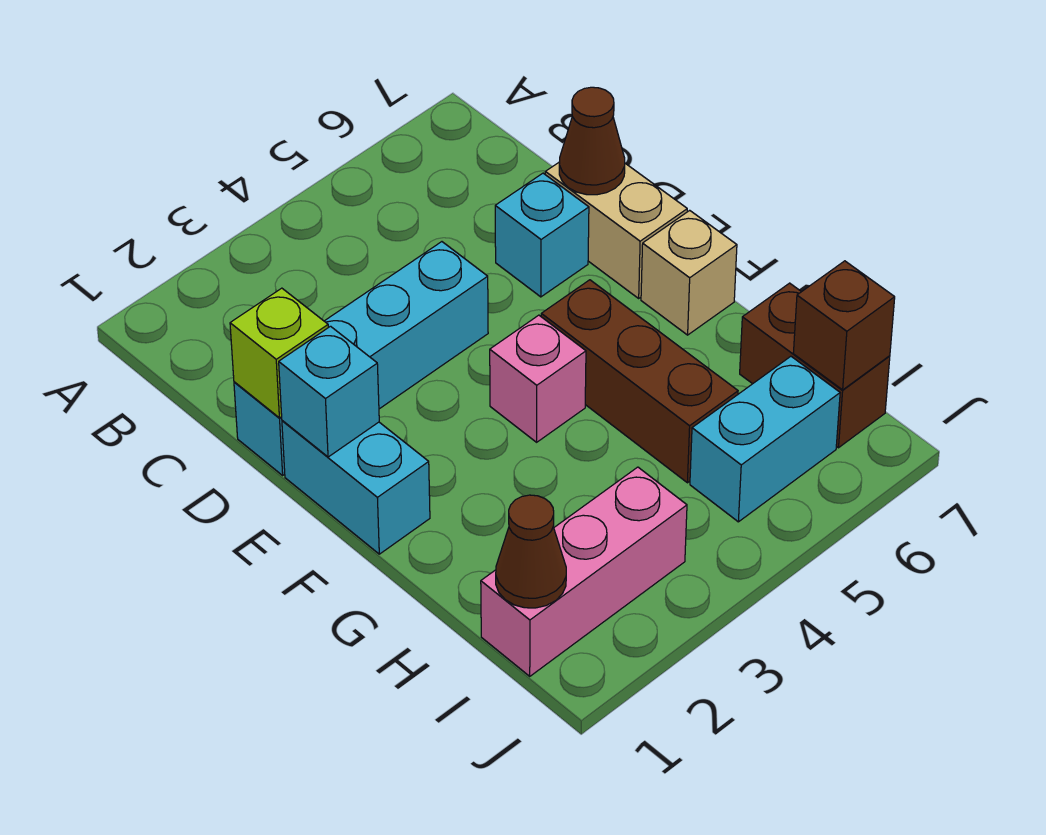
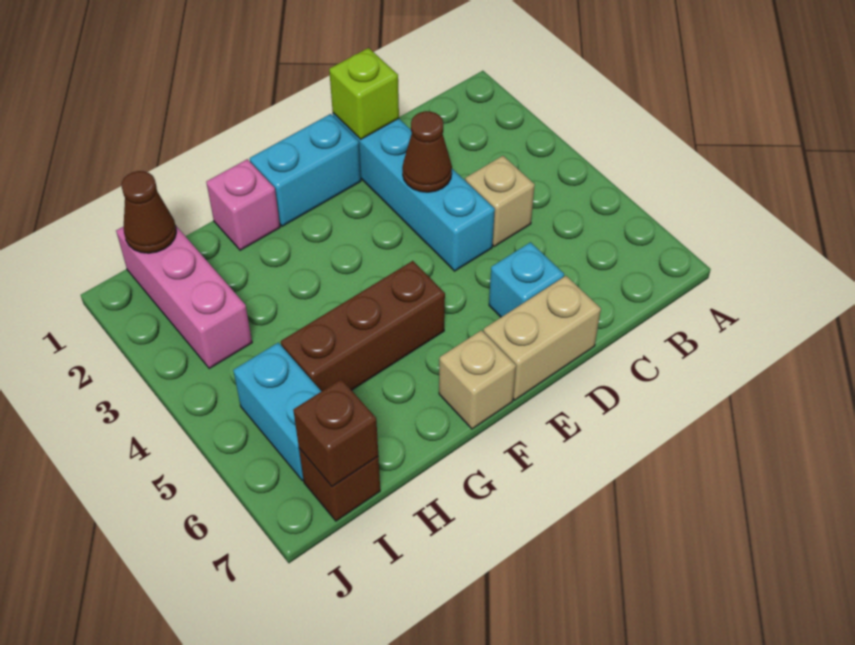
none -> tan brick C4 level 1
brown cone D7 level 2 -> brown cone D3 level 2
cyan brick E1 level 2 -> none
pink brick F4 level 1 -> pink brick G1 level 1
brown brick H7:I7 level 1 -> brown brick I7 level 1

